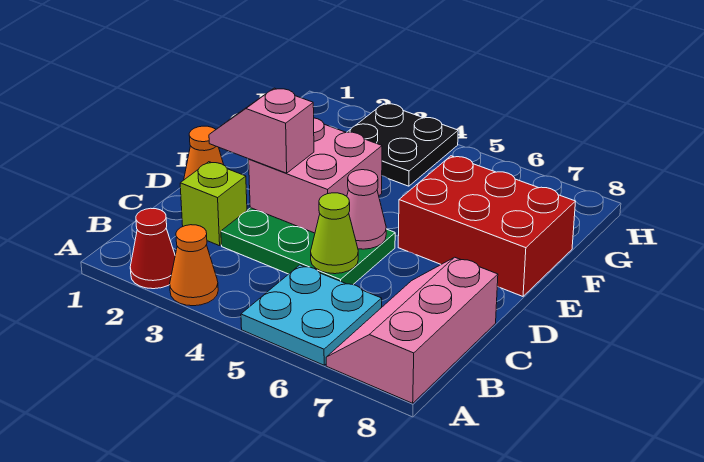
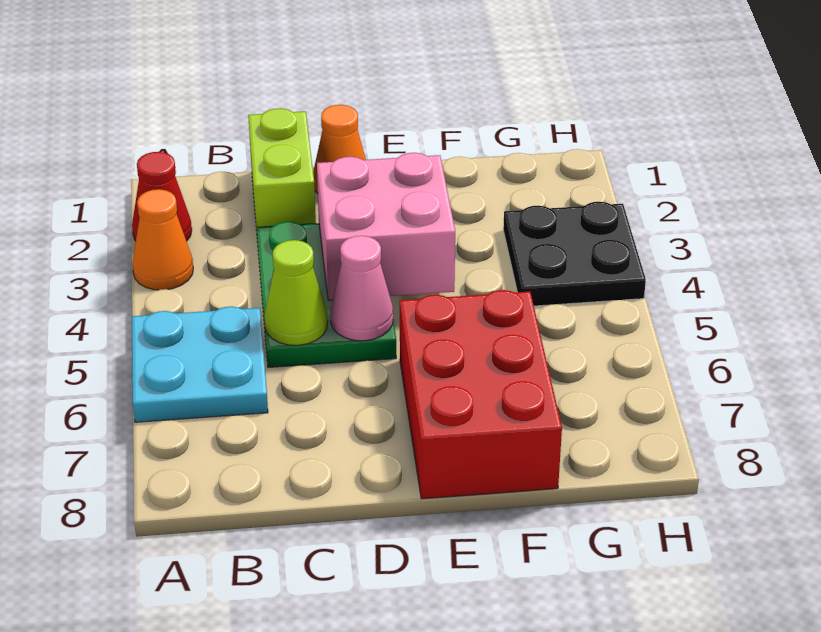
pink slope A7:C8 level 1 top 8 -> none
lime brick C2 level 1 -> lime brick C1:C2 level 1
pink slope D2:D3 level 3 top 3 -> none

